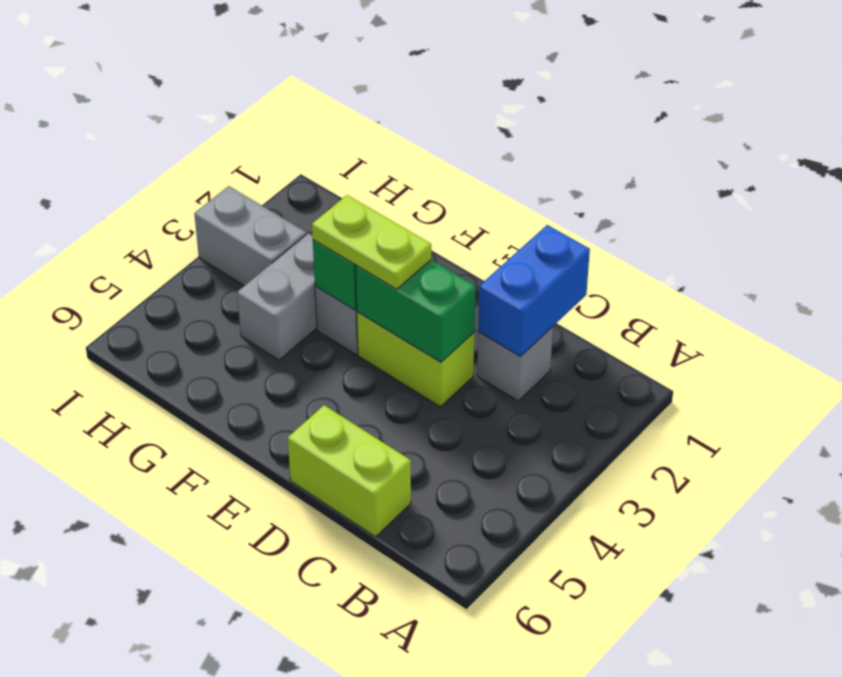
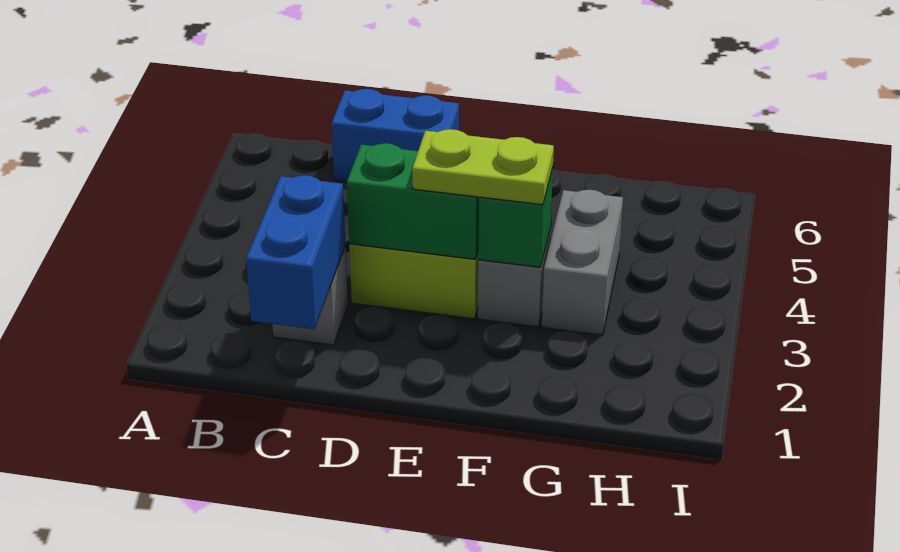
lime brick C6:D6 level 1 -> blue brick C6:D6 level 1
grey brick H3:I3 level 1 -> none

